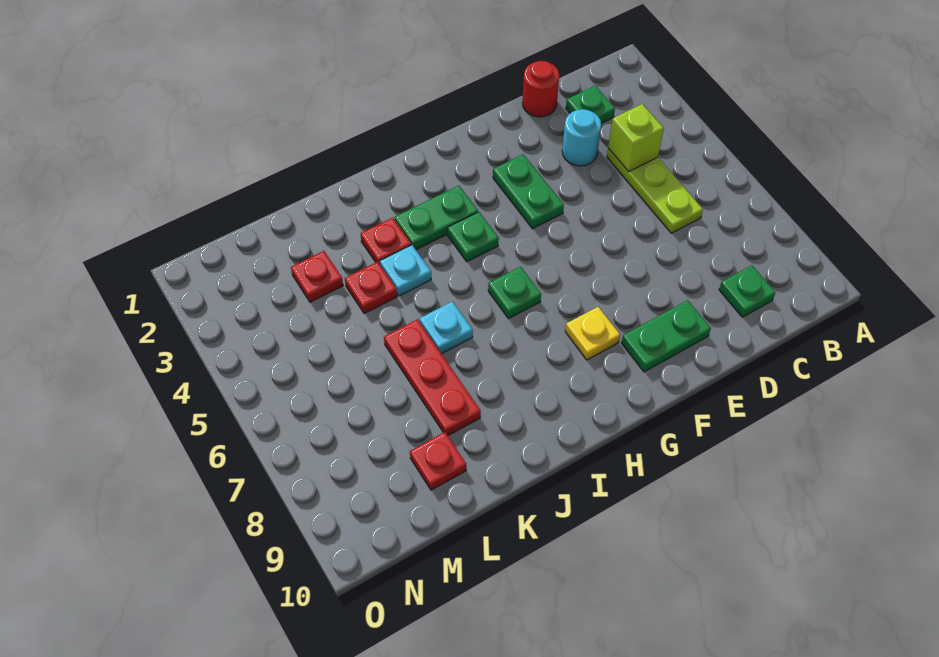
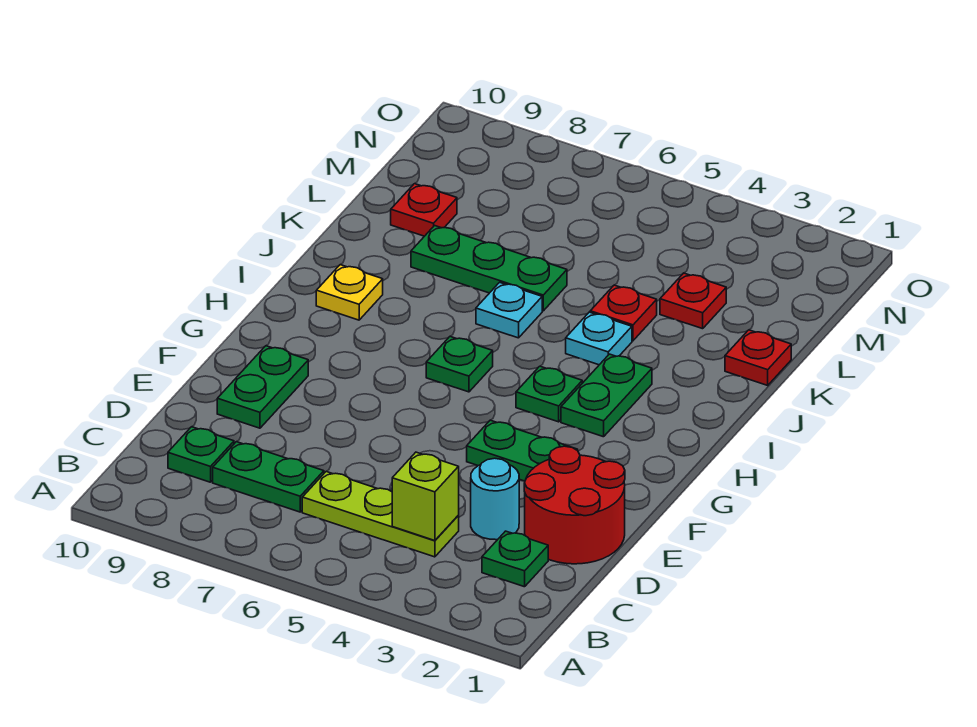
none -> green plate C7:C8 level 1
red round brick D1 level 1 -> red round brick D1:E2 level 1
yellow plate G8 level 1 -> yellow plate I9 level 1
red plate J3 level 1 -> red plate K1 level 1
red plate K6:K8 level 1 -> green plate K6:K8 level 1

